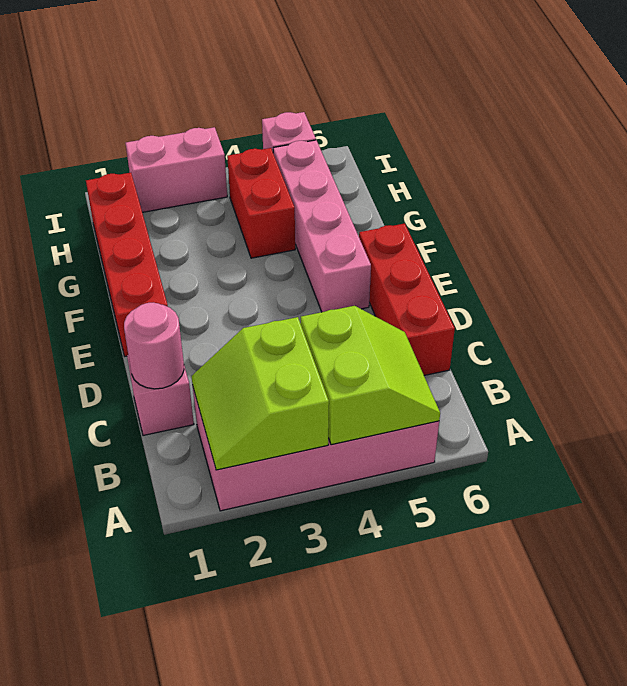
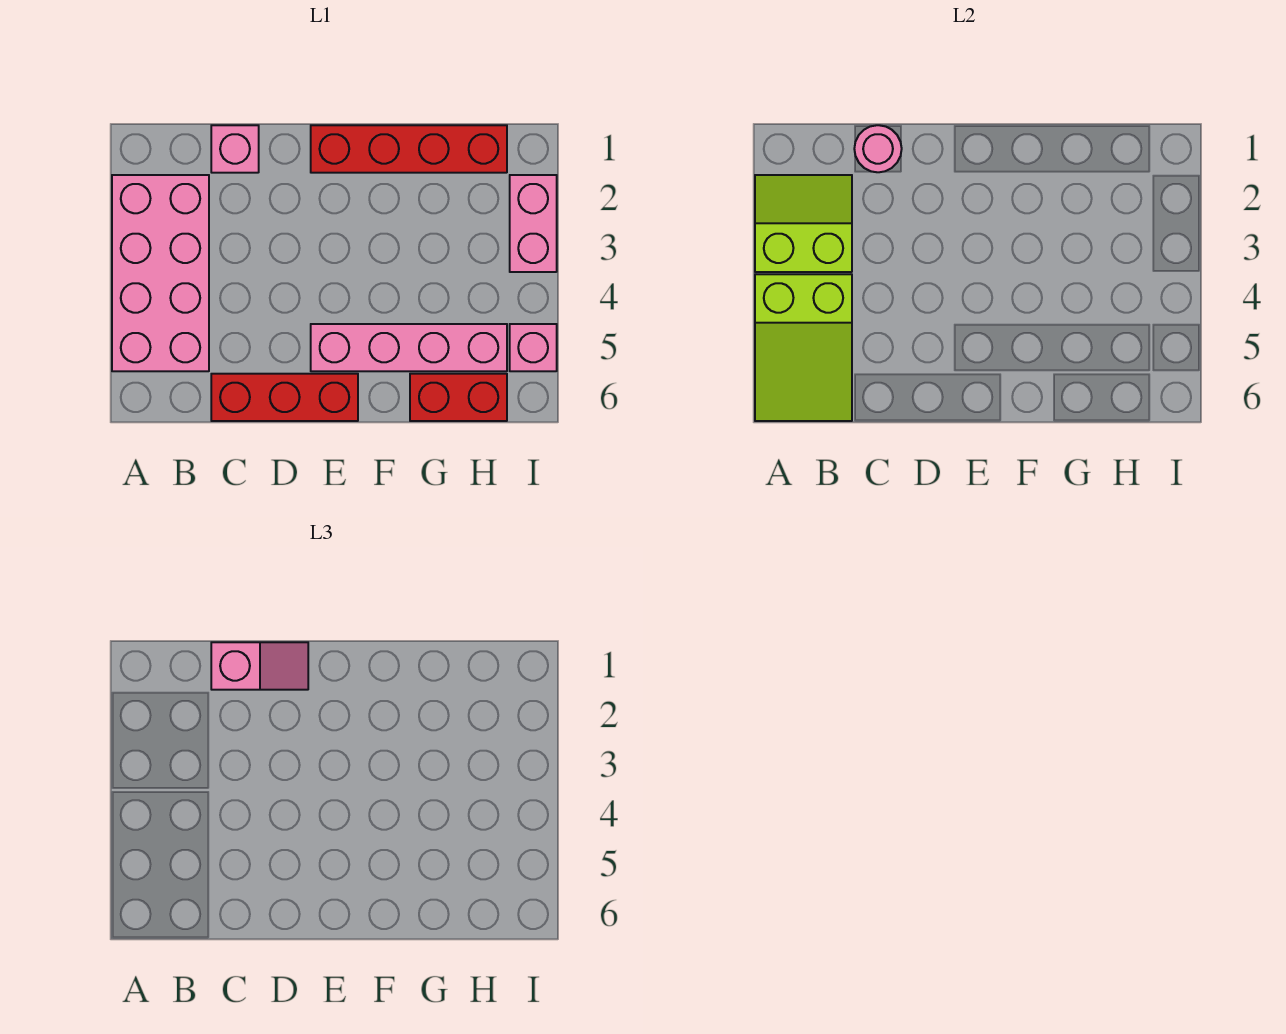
lime slope A4:B5 level 2 top 4 -> lime slope A4:B6 level 2 top 4
none -> pink slope C1:D1 level 3 top C
red brick G4:H4 level 1 -> red brick G6:H6 level 1

